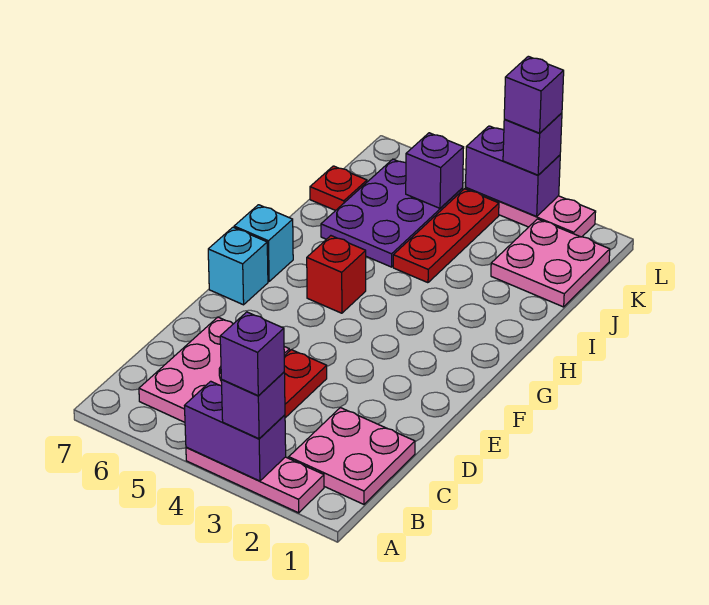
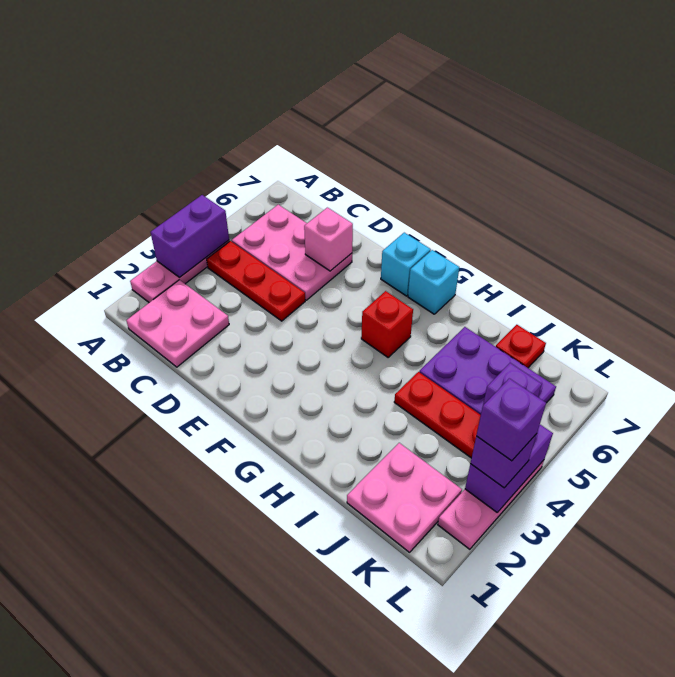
purple brick A3 level 3 -> none
purple brick A3 level 4 -> none
none -> pink brick D6 level 2

